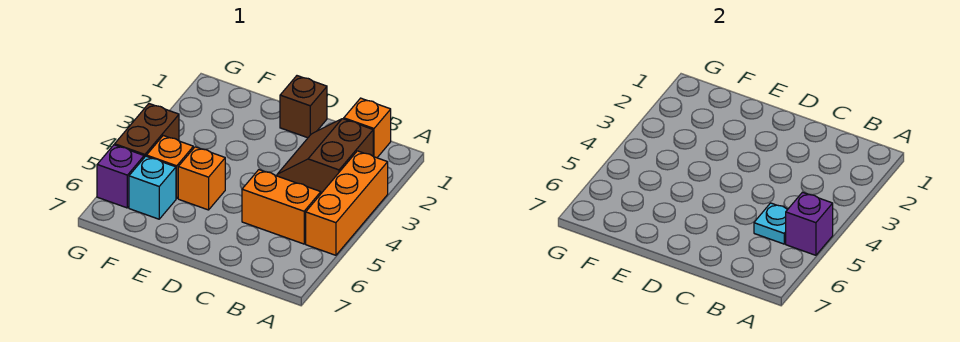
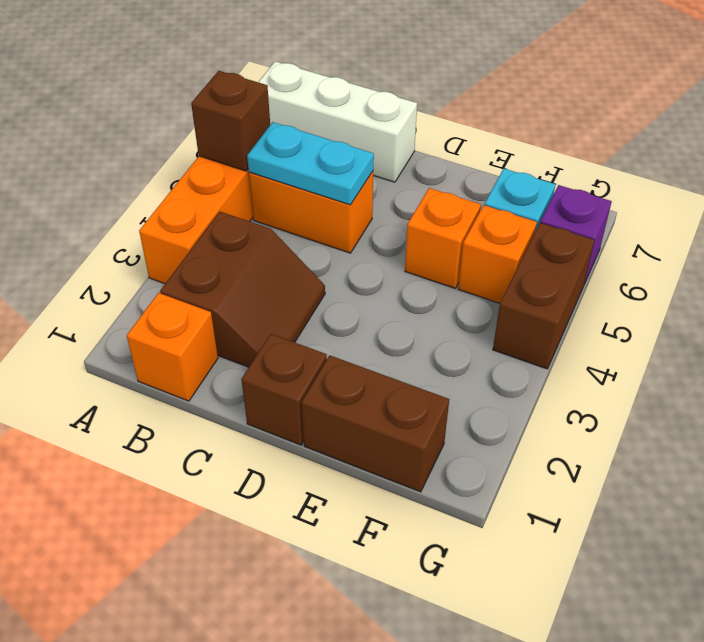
purple brick A5 level 2 -> brown brick A5 level 2
none -> white brick A7:C7 level 1
cyan plate B5 level 2 -> cyan plate B5:C5 level 2
none -> brown brick E1:F1 level 1

